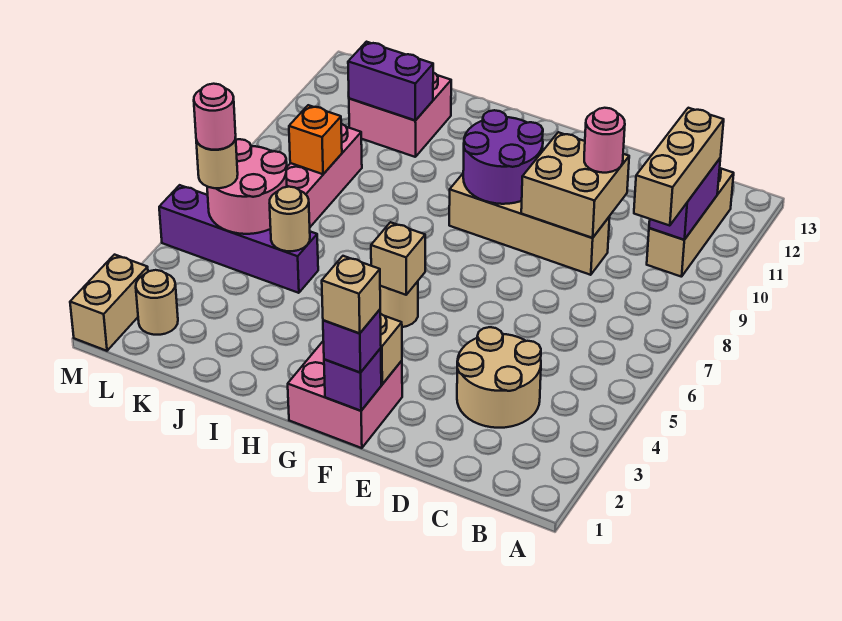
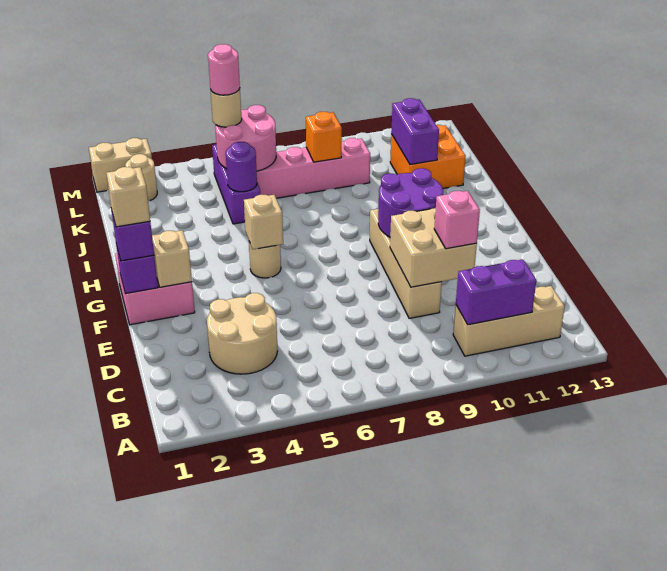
tan brick B9:B11 level 3 -> none
pink round brick D10 level 3 -> pink brick D10 level 3
purple brick J5:M5 level 1 -> purple brick J5:L5 level 1
tan round brick J5 level 2 -> purple round brick J5 level 2
pink brick J11:K12 level 1 -> orange brick J11:K12 level 1

